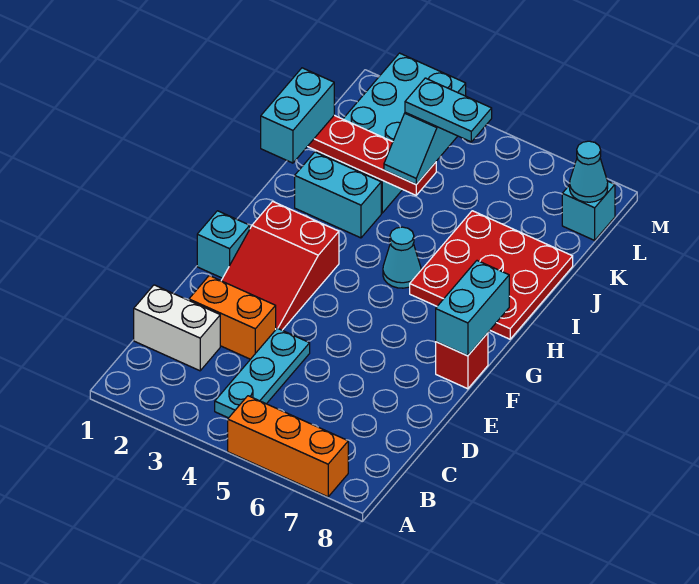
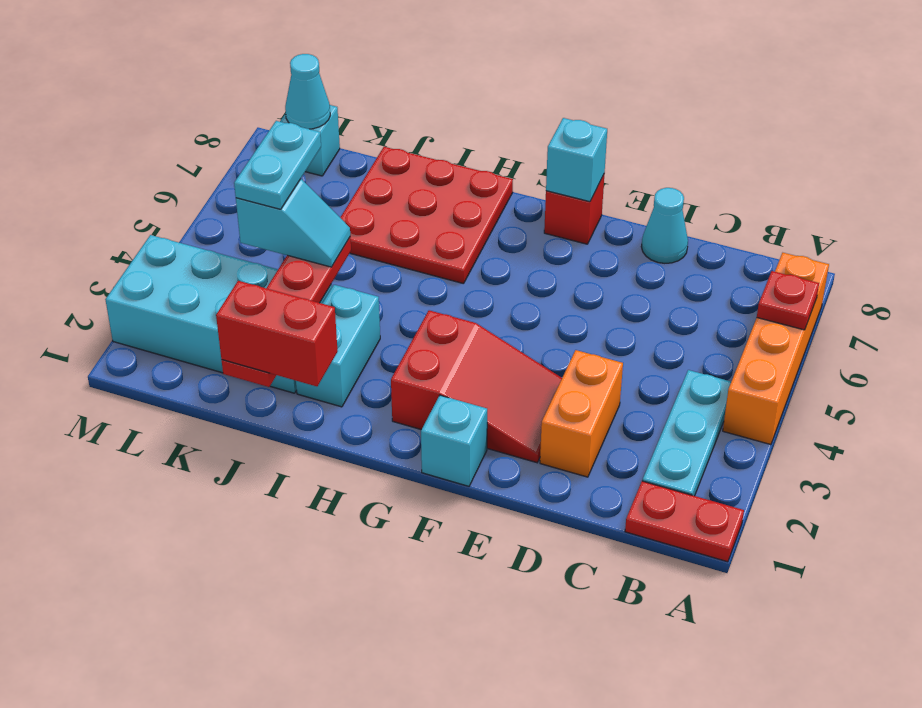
none -> red plate A1:B1 level 1
orange brick A5:A7 level 1 -> orange brick A4:A7 level 1
none -> red plate A6 level 2
cyan plate B4:D4 level 1 -> cyan plate B2:B4 level 1
white brick C1:C2 level 1 -> none
cyan brick F8:G8 level 2 -> cyan brick F8 level 2
cyan cone H5 level 1 -> cyan cone D8 level 1
cyan brick I1:J1 level 3 -> red brick I1:J1 level 3

